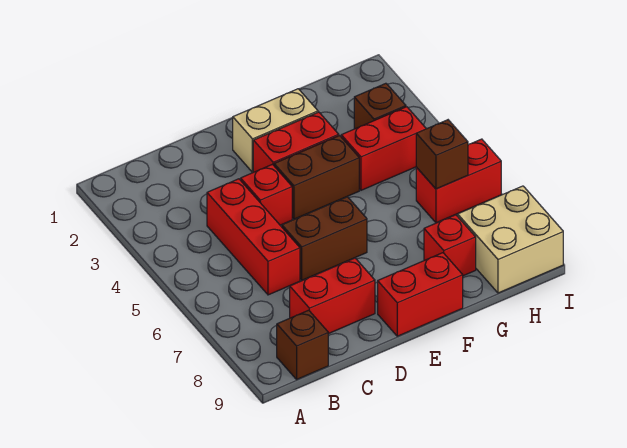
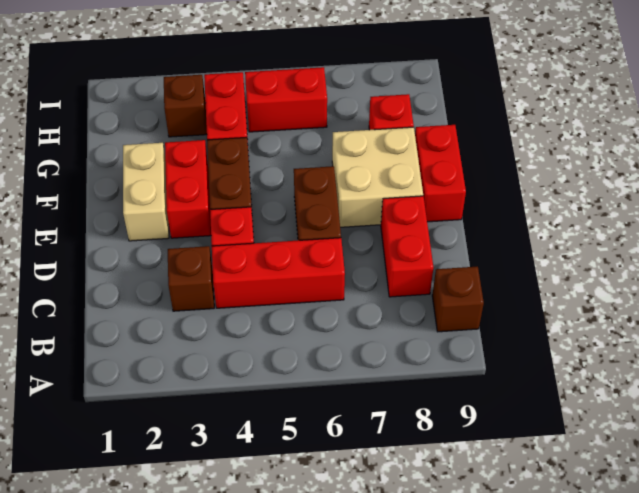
red brick H6:I6 level 1 -> red brick H5:H6 level 1
brown brick H6 level 2 -> brown brick C3 level 1
tan brick H8:I9 level 1 -> tan brick E7:F8 level 1

